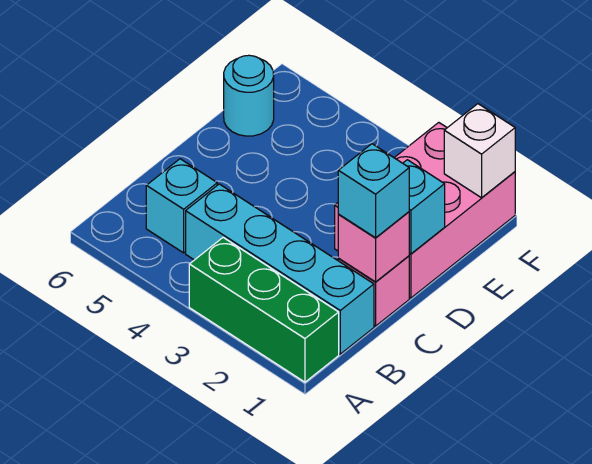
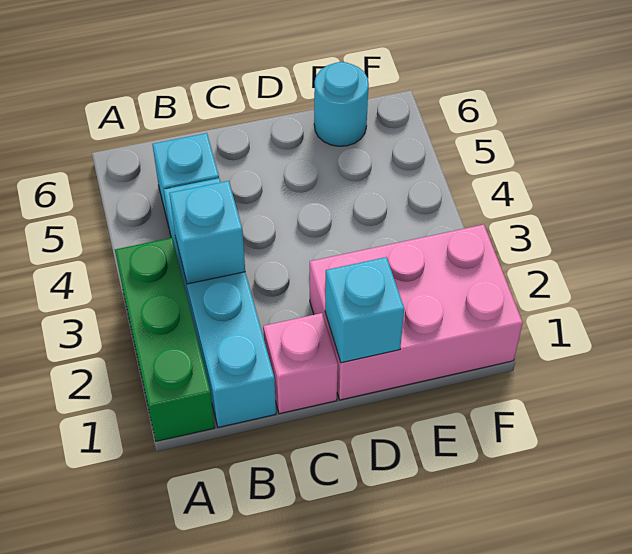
pink brick C1 level 2 -> none
cyan brick C1 level 3 -> cyan brick B3 level 2
white brick F1 level 2 -> none

